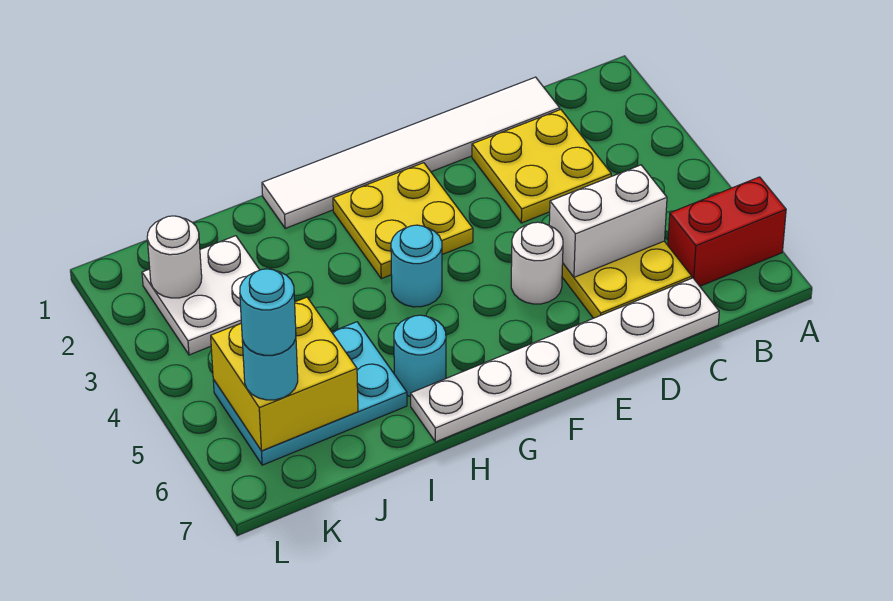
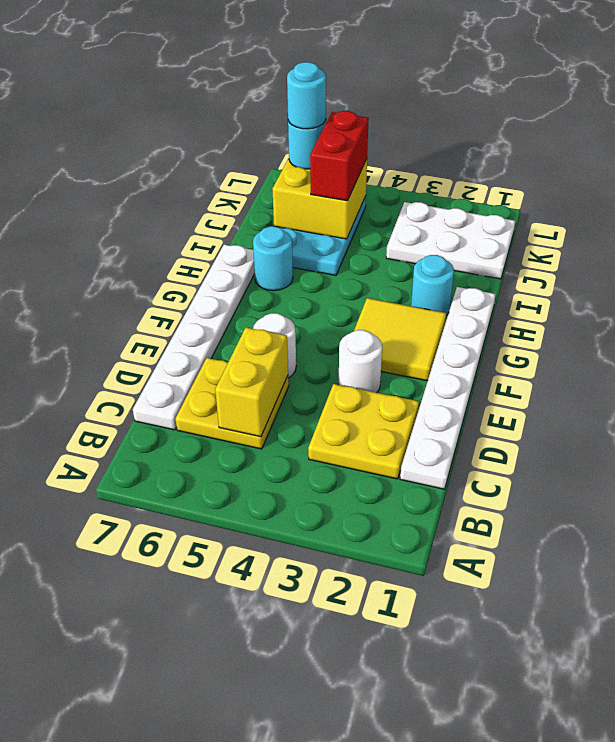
red brick A6:B6 level 1 -> red brick J5:K5 level 3
white tile C1:H1 level 1 -> white plate C1:H1 level 1
white brick C5:D5 level 2 -> yellow brick C5:D5 level 2
yellow plate F2:G3 level 1 -> yellow tile F2:G3 level 1
cyan round brick G4 level 1 -> cyan round brick H2 level 1
white plate J2:K3 level 1 -> white plate J1:K3 level 1
white round brick K2 level 2 -> white round brick E3 level 1

